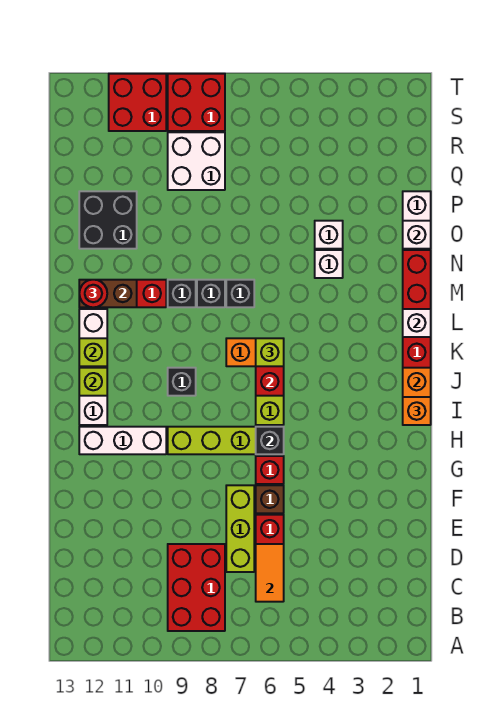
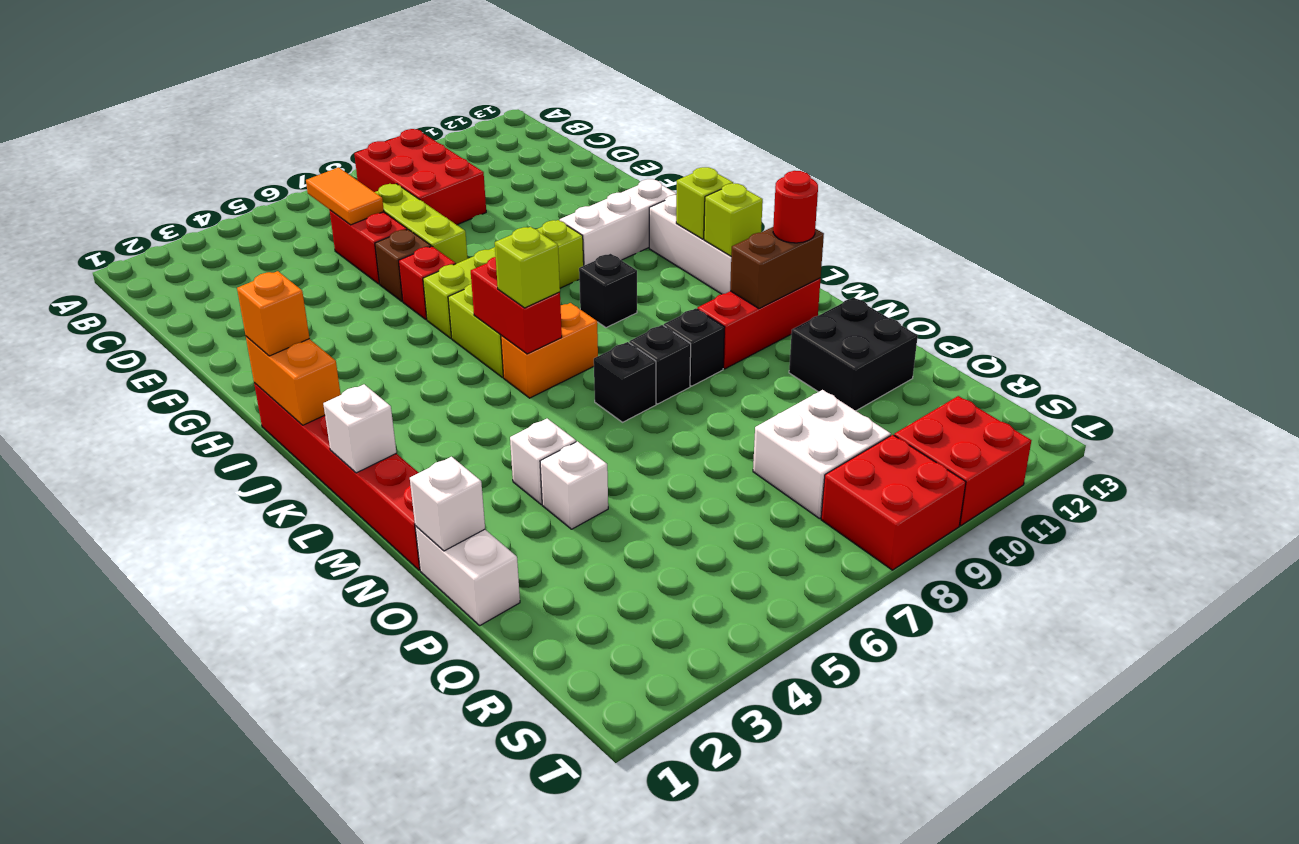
black brick H6 level 2 -> none

